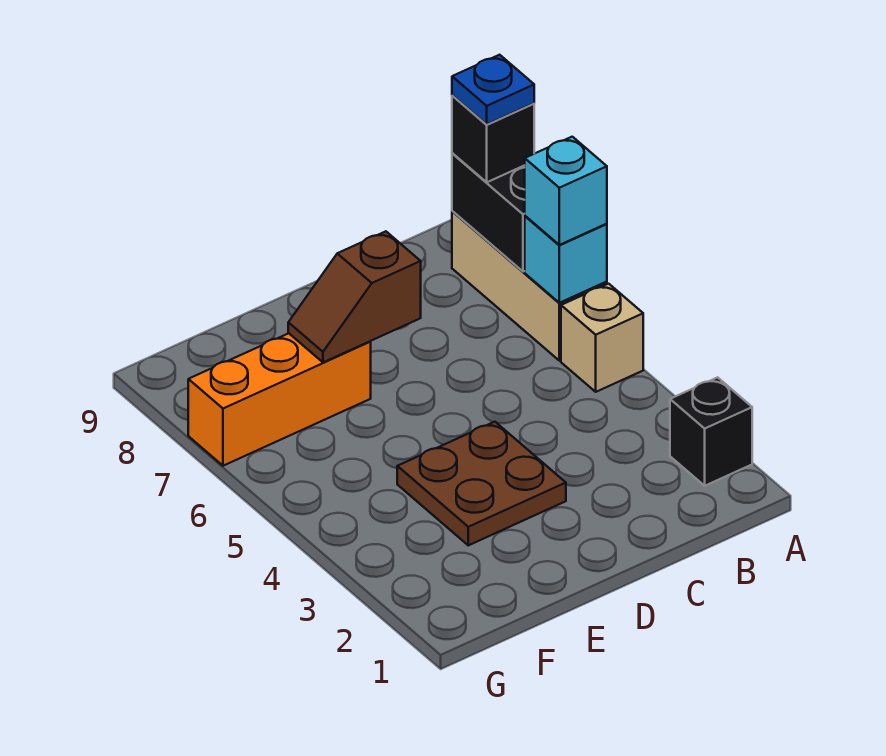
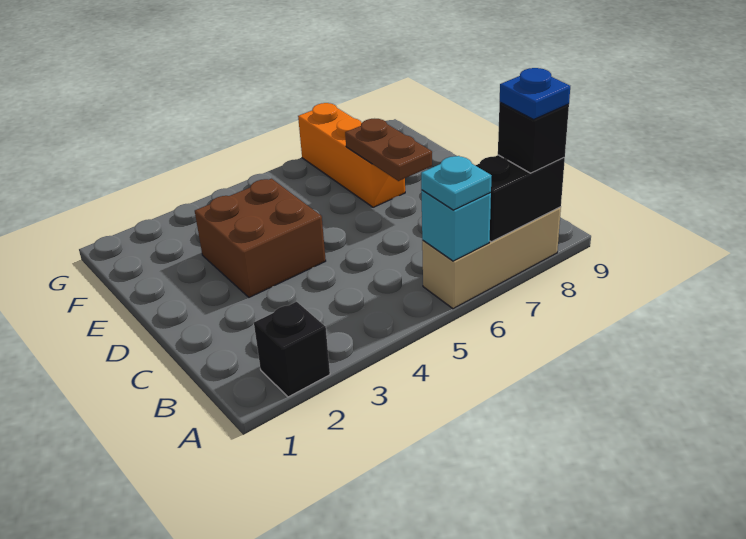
tan brick A5 level 1 -> none
cyan brick A6 level 3 -> cyan plate A6 level 3
brown plate D3:E4 level 1 -> brown brick D3:E4 level 1
brown slope D7:E7 level 2 top D -> brown plate D7:E7 level 2

